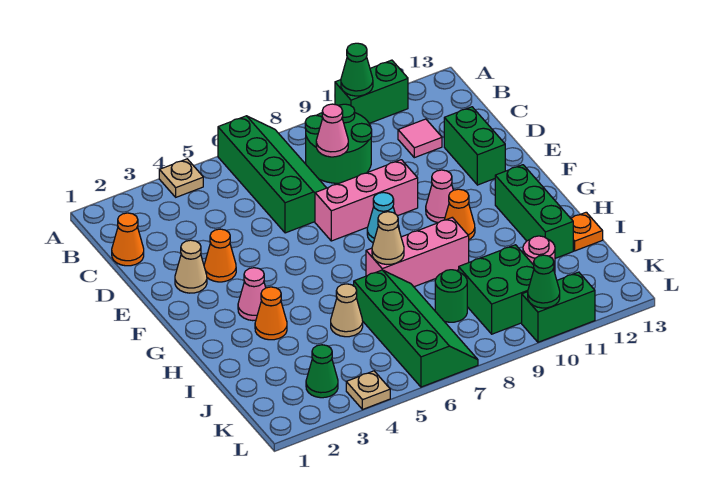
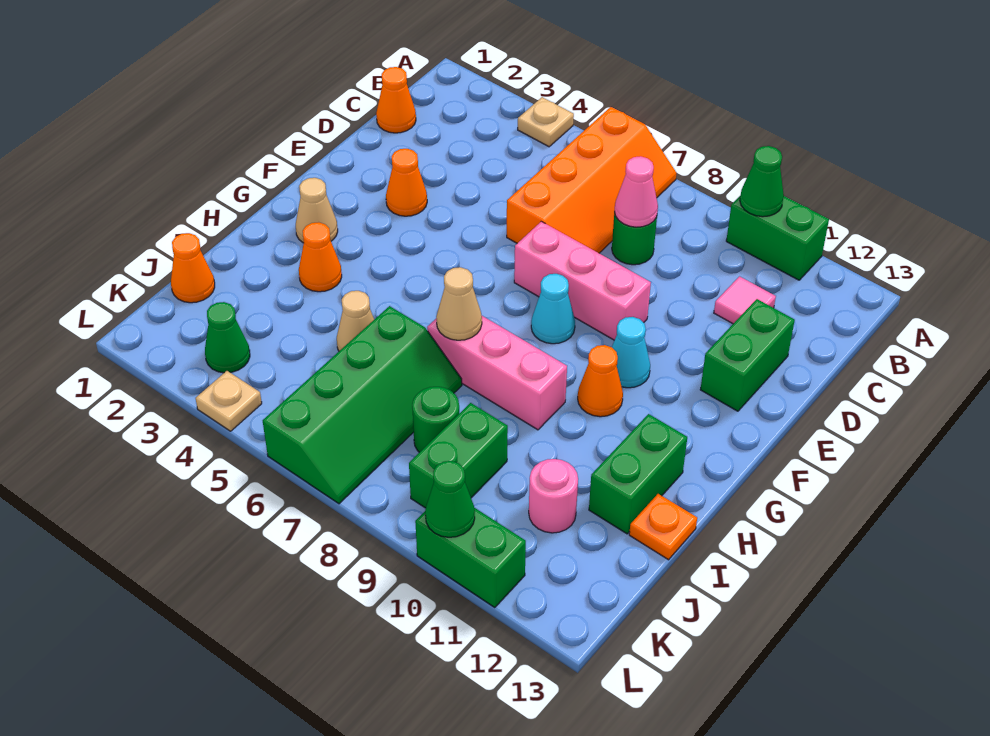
green slope A6:D7 level 1 top 6 -> orange slope A6:D7 level 1 top 6
green round brick B8:C9 level 1 -> green round brick C8 level 1
tan cone E2 level 1 -> tan cone G2 level 1
pink cone F10 level 1 -> cyan cone F10 level 1
pink cone G3 level 1 -> none
green brick G12:I12 level 1 -> green brick H12:I12 level 1
none -> orange cone J1 level 1
green brick J9:K10 level 1 -> green brick J9:K9 level 1

